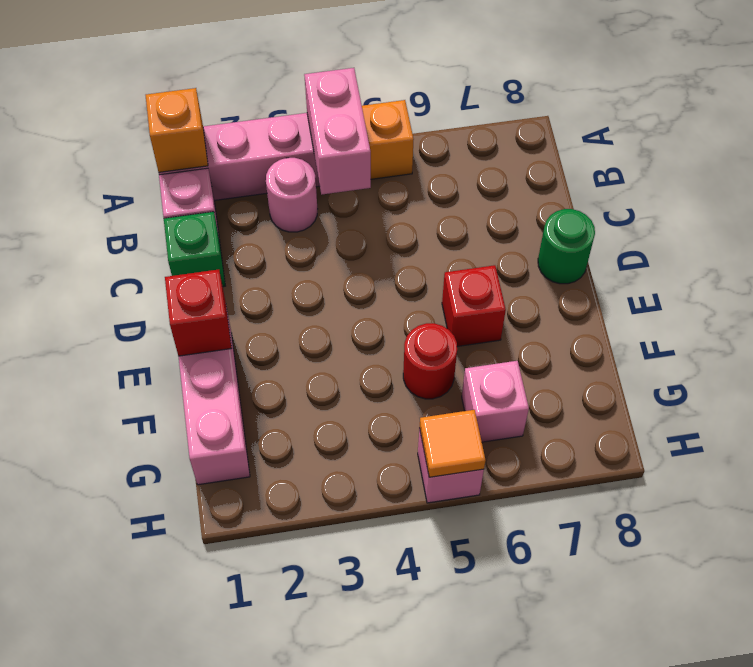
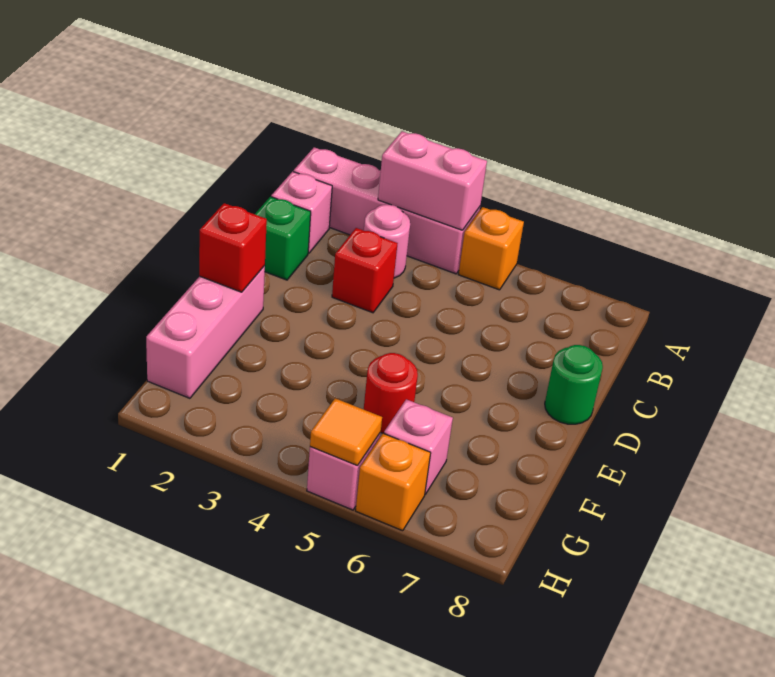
orange brick A1 level 2 -> orange brick H6 level 1
pink brick A4:B4 level 2 -> pink brick A3:A4 level 2
red brick E6 level 1 -> red brick C3 level 1

